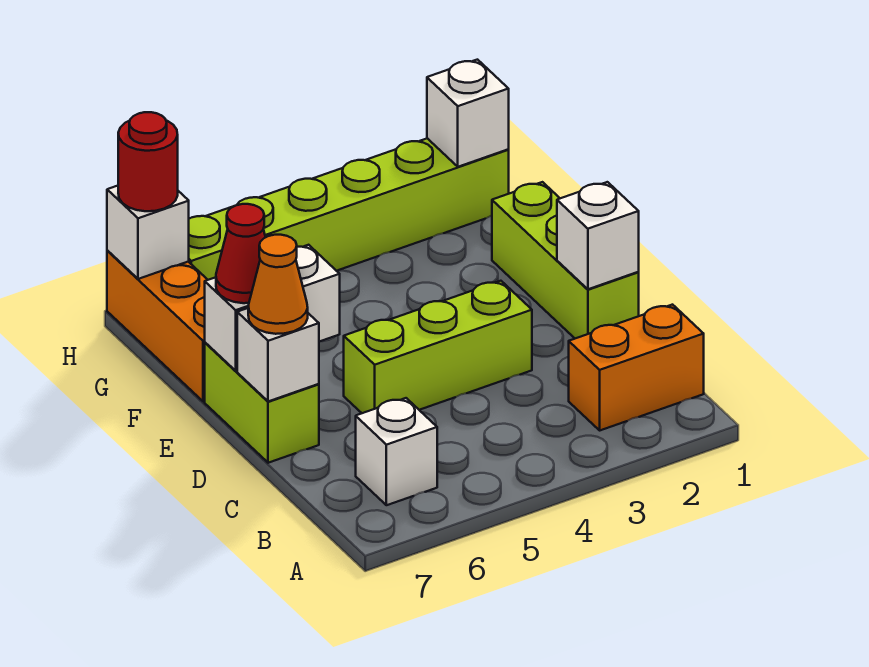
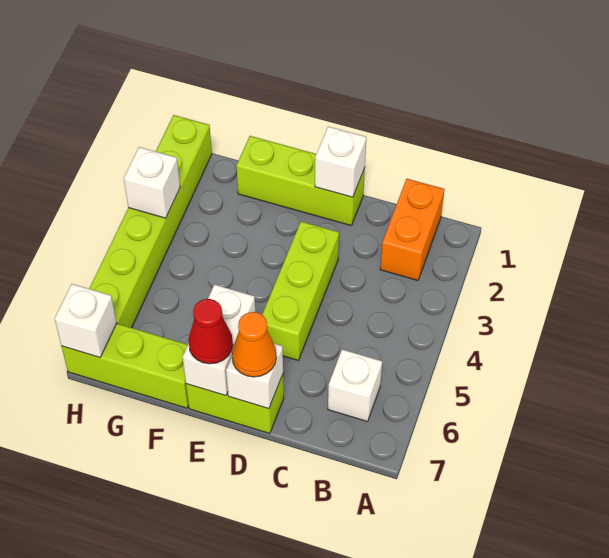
orange brick F7:H7 level 1 -> lime brick F7:H7 level 1
white brick H1 level 2 -> white brick H3 level 2
red round brick H7 level 3 -> none

